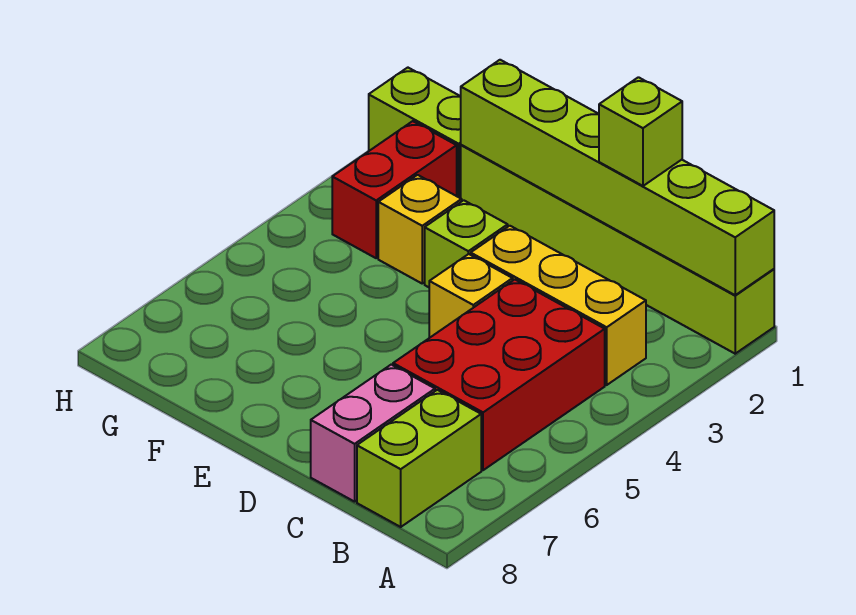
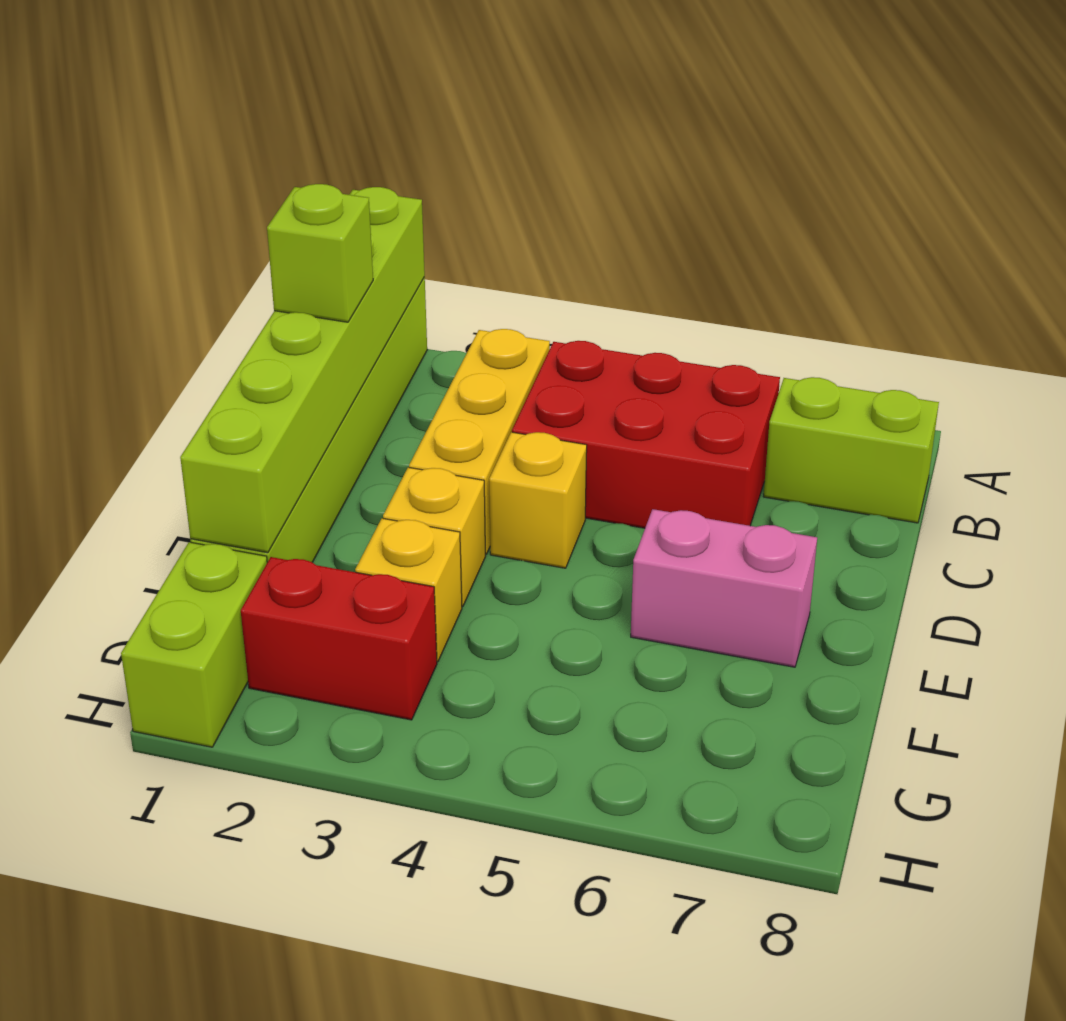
pink brick C7:C8 level 1 -> pink brick E6:E7 level 1
lime brick E3 level 1 -> yellow brick E3 level 1

